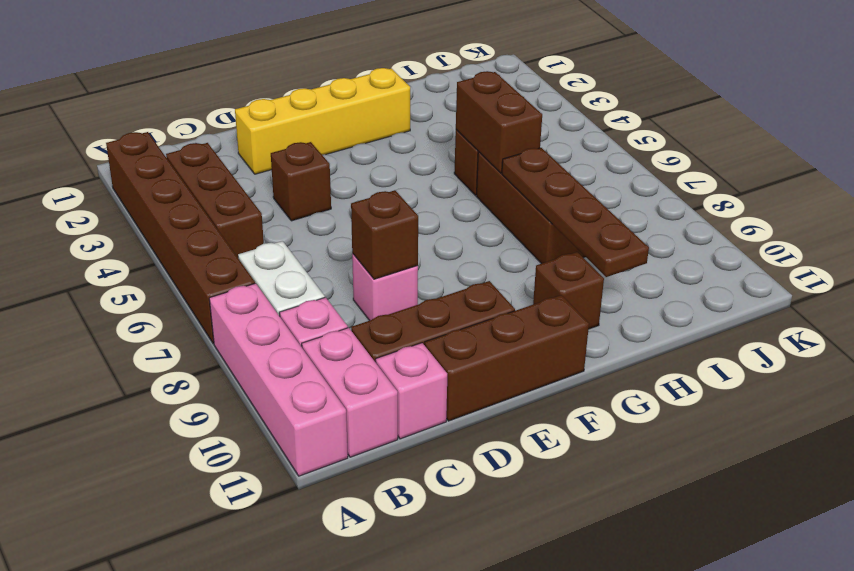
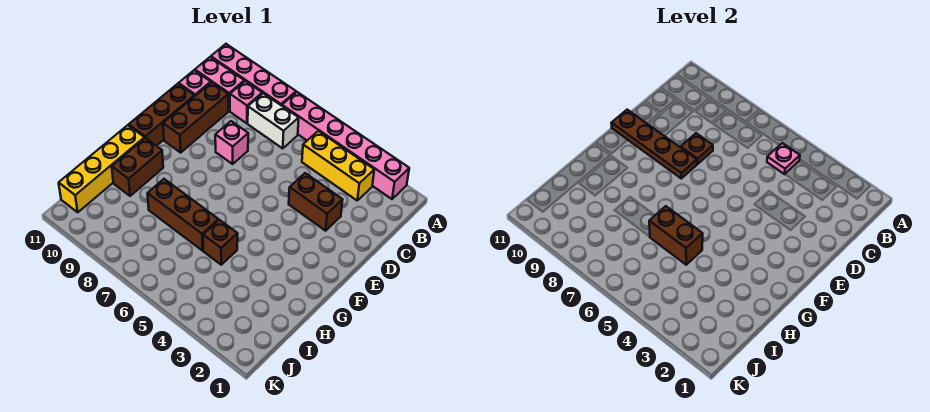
brown brick A2:A7 level 1 -> pink brick A2:A7 level 1
brown brick B3:B5 level 1 -> yellow brick B3:B5 level 1
none -> pink plate B5 level 2
yellow brick D2:G2 level 1 -> yellow brick G11:J11 level 1
brown brick D4 level 1 -> brown brick D3:D4 level 1
brown brick D8 level 2 -> brown plate D8 level 2
brown brick G10 level 1 -> brown brick G10:H10 level 1
brown plate H7:H10 level 2 -> brown plate E8:E11 level 2

